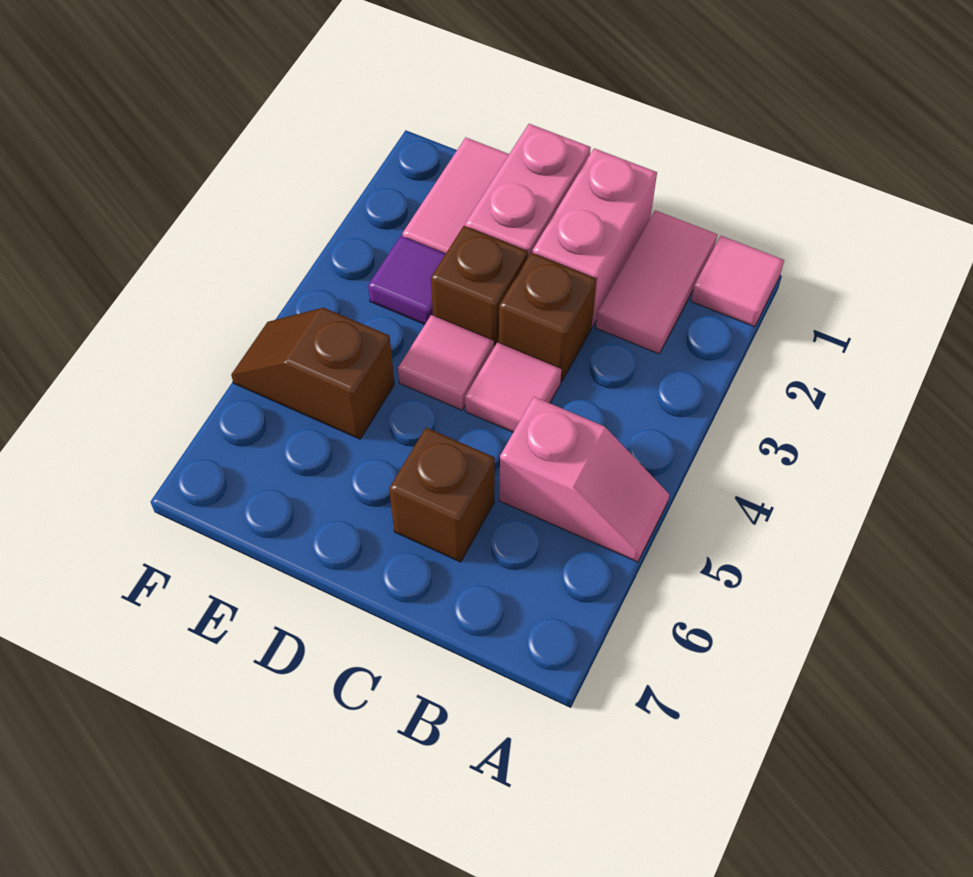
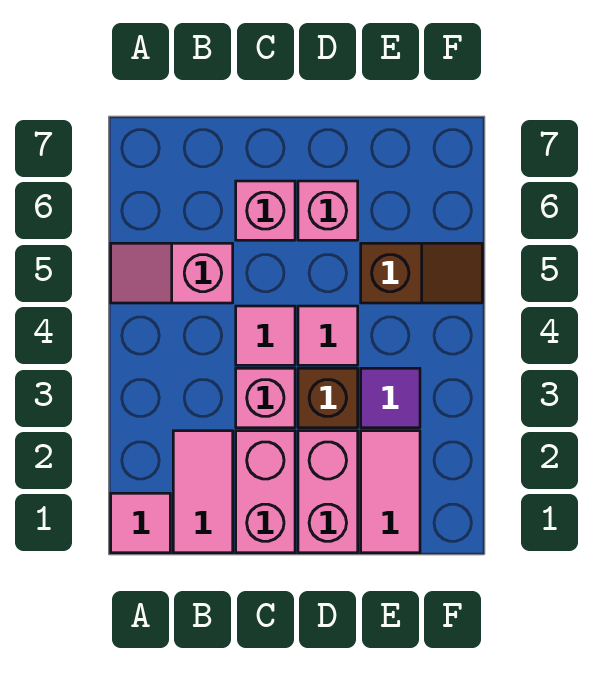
brown brick C3 level 1 -> pink brick C3 level 1
brown brick C6 level 1 -> pink brick C6 level 1
none -> pink brick D6 level 1

